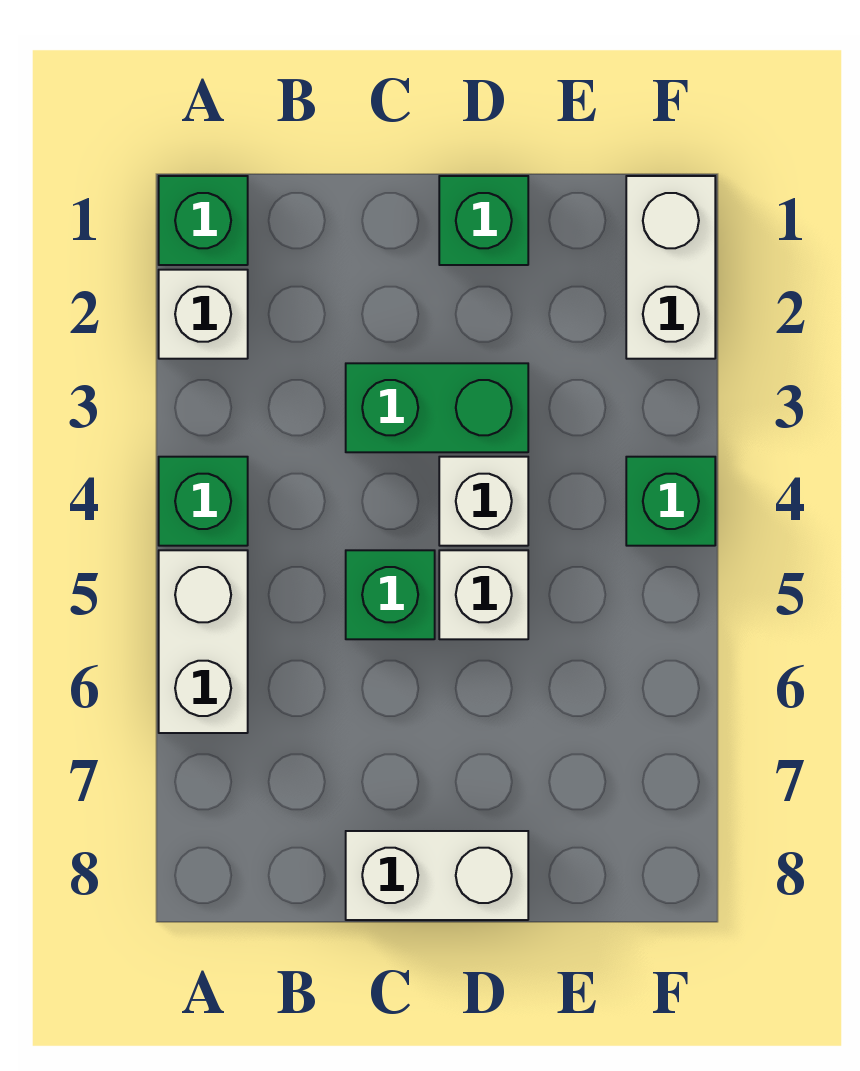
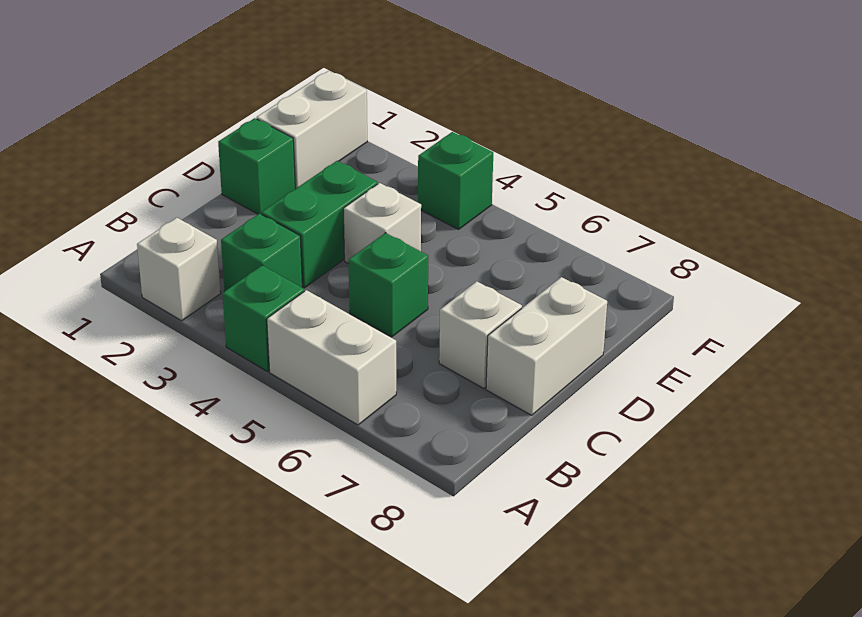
green brick A1 level 1 -> green brick B3 level 1
white brick D5 level 1 -> white brick C7 level 1
white brick F1:F2 level 1 -> white brick E1:F1 level 1

